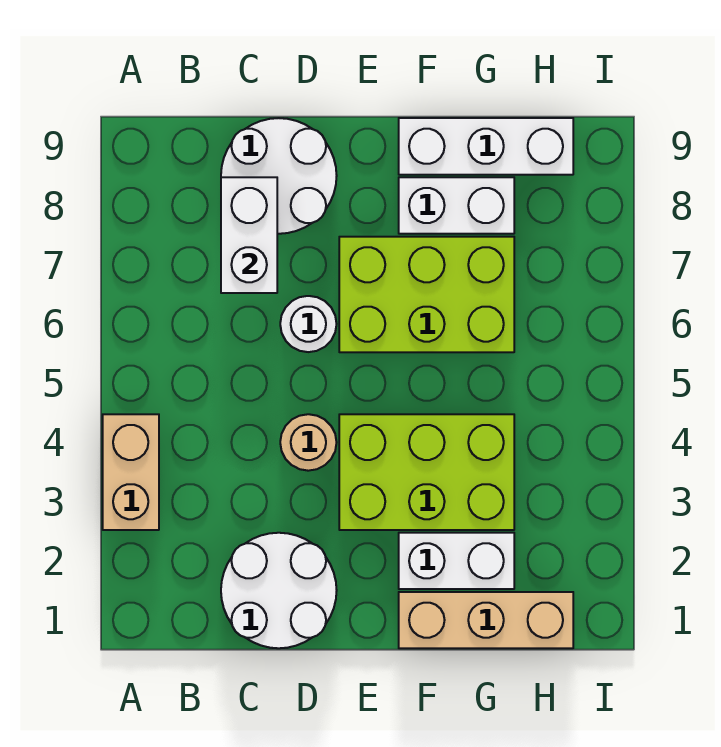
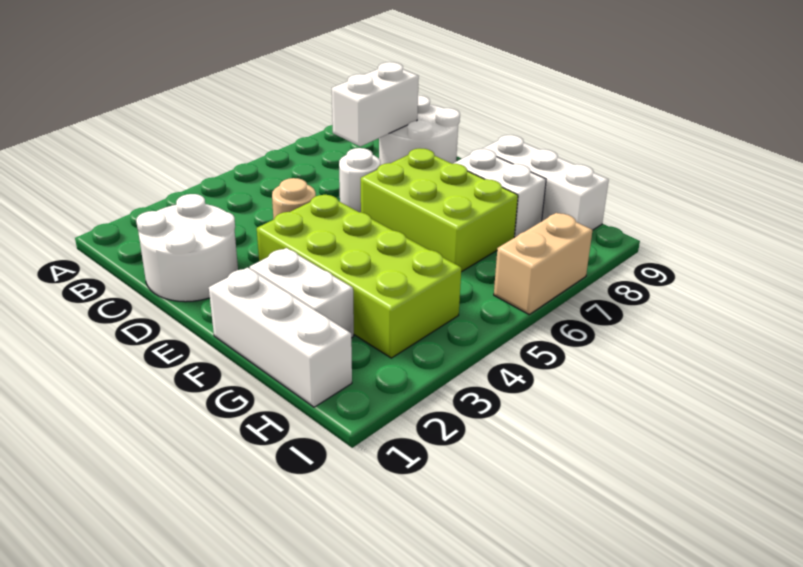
tan brick A3:A4 level 1 -> tan brick I6:I7 level 1
lime brick E3:G4 level 1 -> lime brick E3:H4 level 1
tan brick F1:H1 level 1 -> white brick F1:H1 level 1

